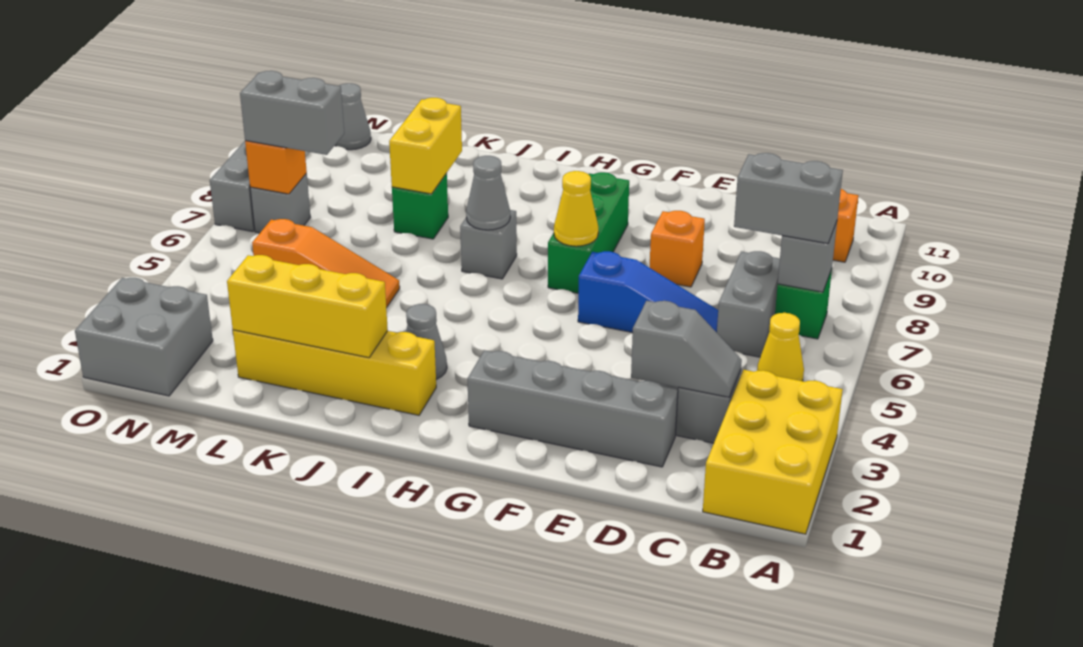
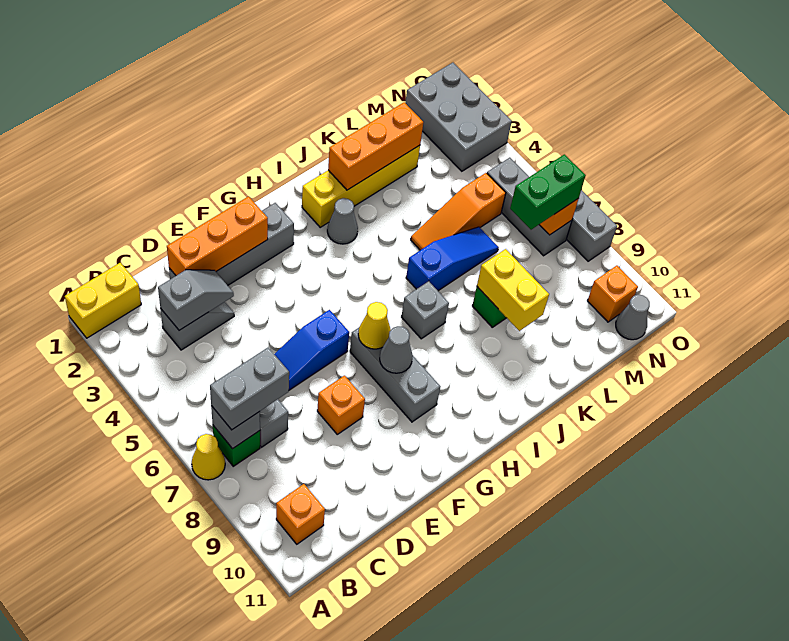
yellow brick A1:B3 level 1 -> yellow brick A1:B1 level 1
yellow cone B5 level 1 -> yellow cone A7 level 1
grey slope C3:D3 level 2 top D -> grey slope C3:D3 level 2 top C
none -> orange brick D2:F2 level 2
green brick G7:G9 level 1 -> grey brick G7:G9 level 1
grey cone I7 level 2 -> grey cone G8 level 2
yellow brick J2:L2 level 2 -> orange brick J2:L2 level 2
none -> blue slope J6:L6 level 1 top J
grey brick M7:N7 level 3 -> green brick M7:N7 level 3
grey brick N1:O2 level 1 -> grey brick N1:O3 level 1
grey brick N7 level 1 -> grey brick N5:N7 level 1
none -> orange brick N10 level 1

